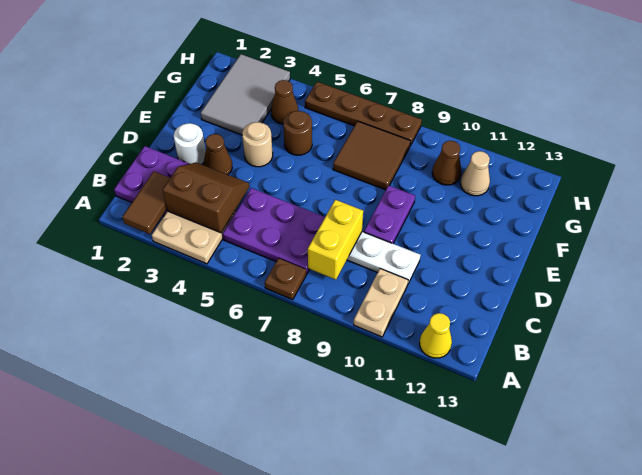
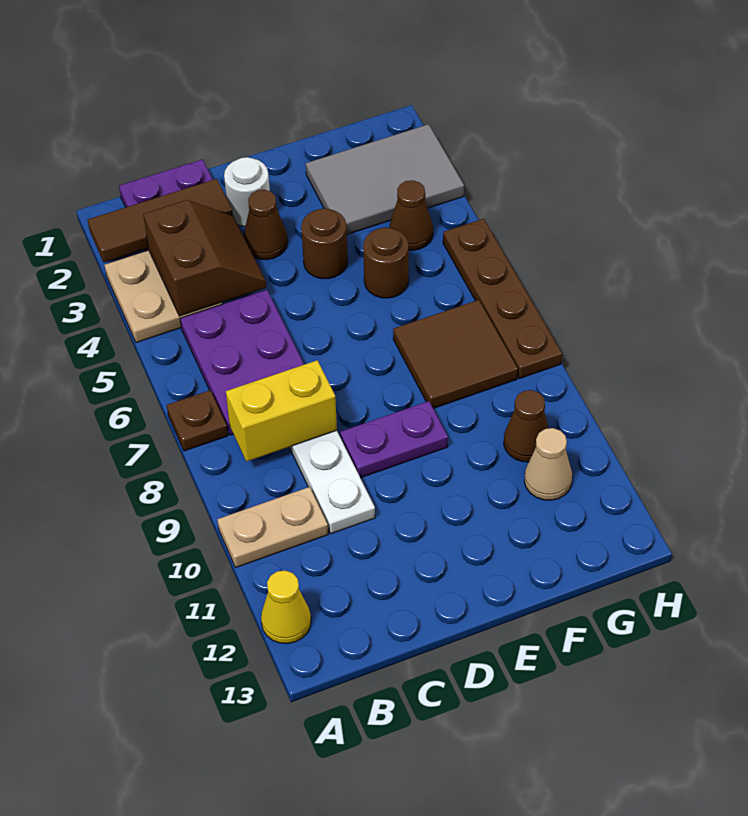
brown tile A2:B2 level 2 -> brown tile A2:C2 level 2
tan round brick E4 level 1 -> brown round brick E4 level 1

